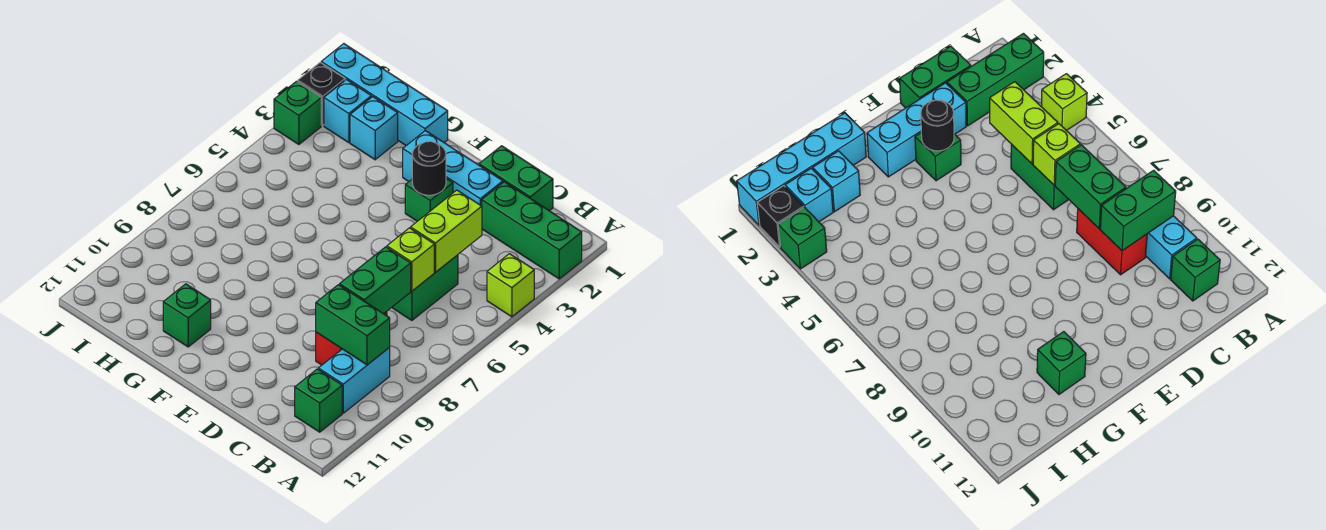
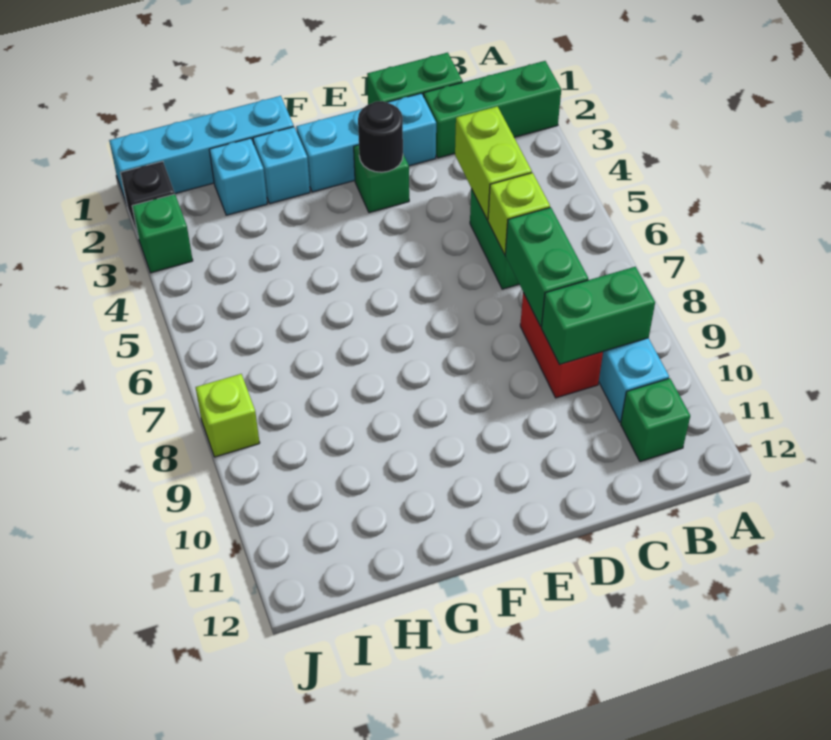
lime brick A4 level 1 -> lime brick J8 level 1
green brick G11 level 1 -> none
cyan brick I2 level 1 -> cyan brick G2 level 1

